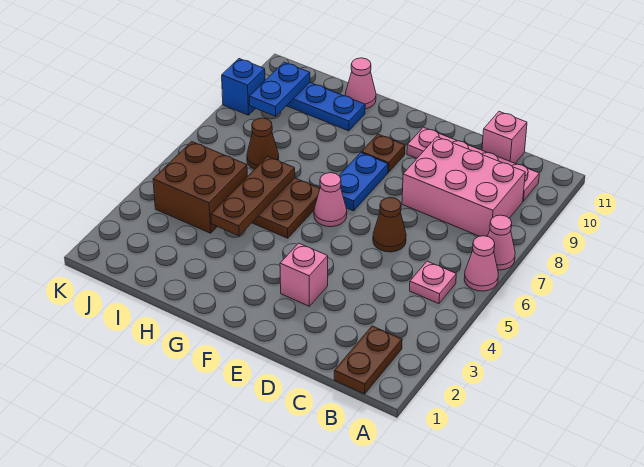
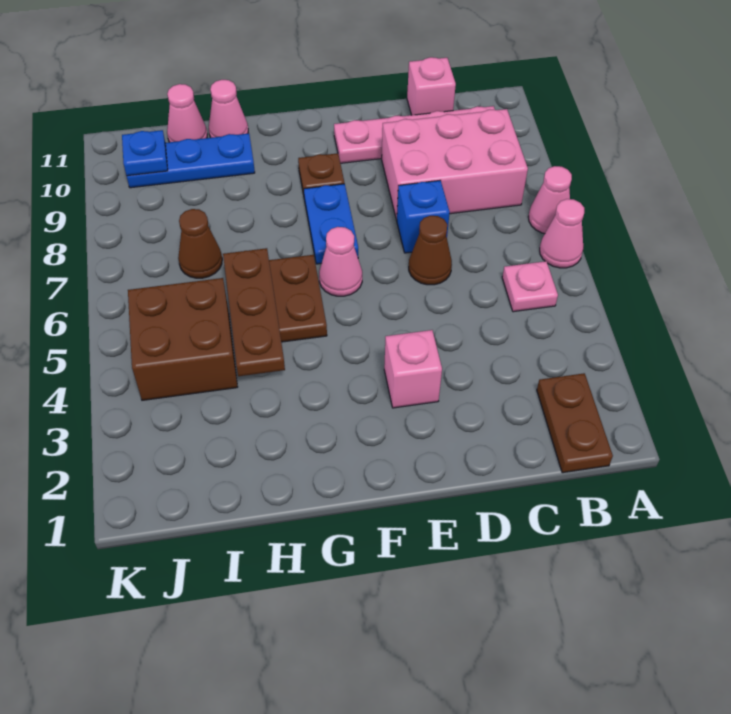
none -> pink cone I11 level 1
blue plate J9:J10 level 2 -> blue plate J10 level 2
blue brick K9 level 1 -> blue brick D7 level 1

